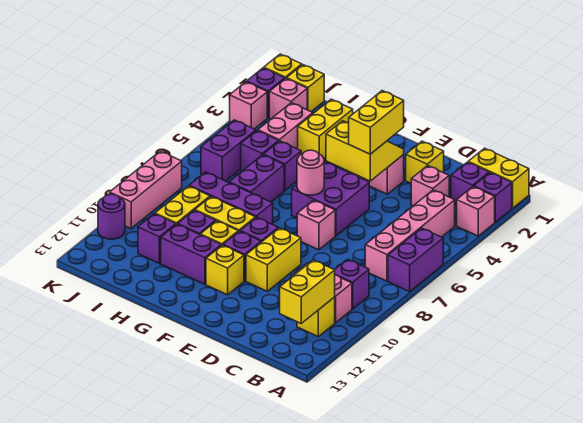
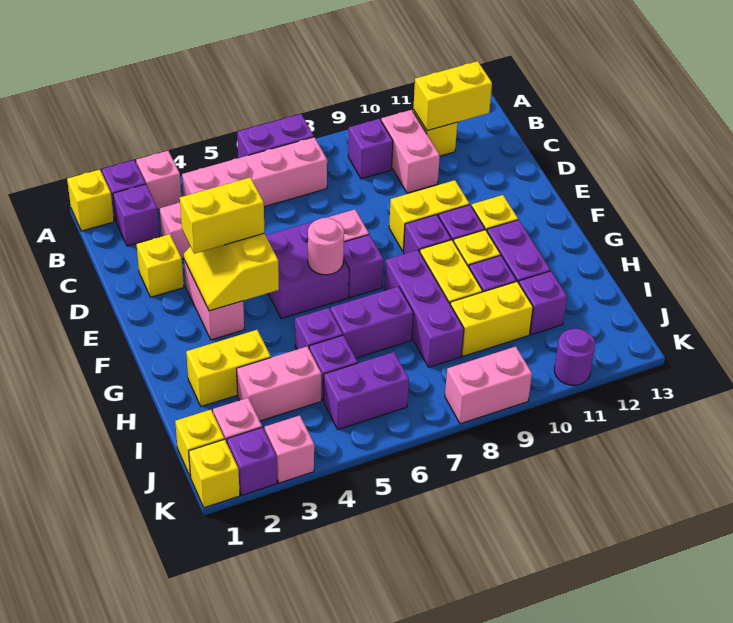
yellow brick A1:B1 level 1 -> yellow brick A1 level 1
none -> purple brick F7 level 1
pink brick K8:K10 level 1 -> pink brick K8:K9 level 1

